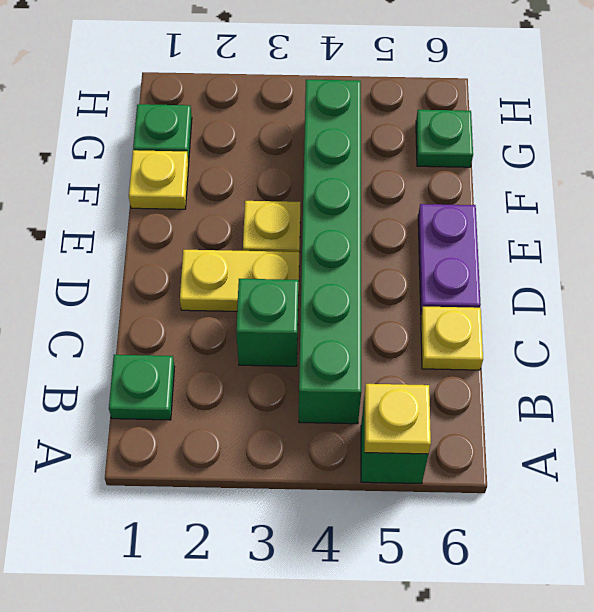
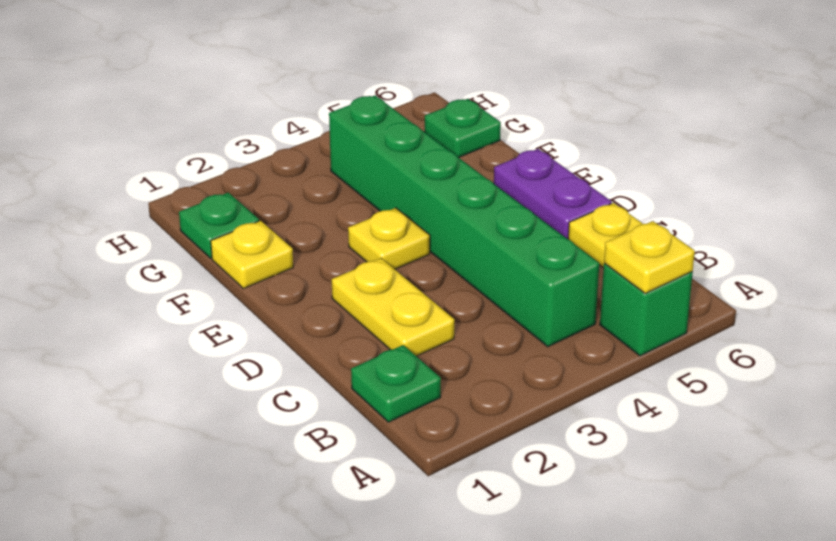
green brick C3 level 1 -> none
yellow plate D2:D3 level 1 -> yellow plate C2:D2 level 1

